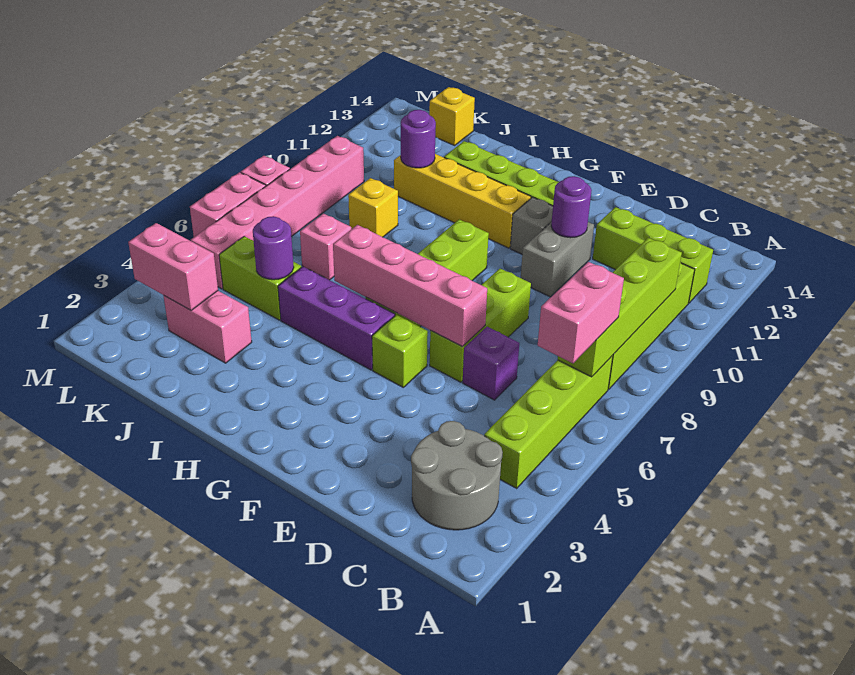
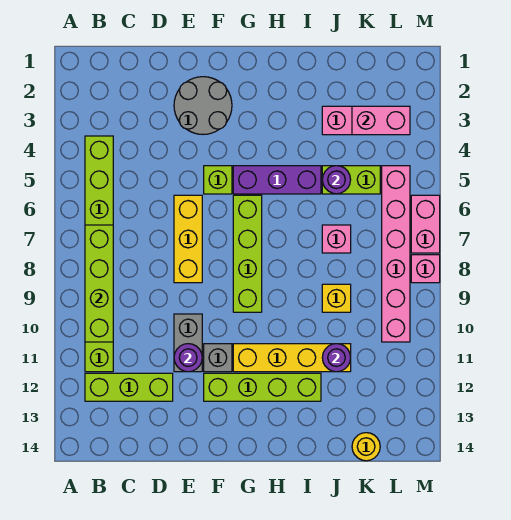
grey round brick B2:C3 level 1 -> grey round brick E2:F3 level 1
pink brick B6:B7 level 3 -> none
purple brick D6 level 1 -> none
lime brick E6:E8 level 1 -> yellow brick E6:E8 level 1
pink brick E6:H6 level 2 -> none
yellow brick K14 level 1 -> yellow round brick K14 level 1

